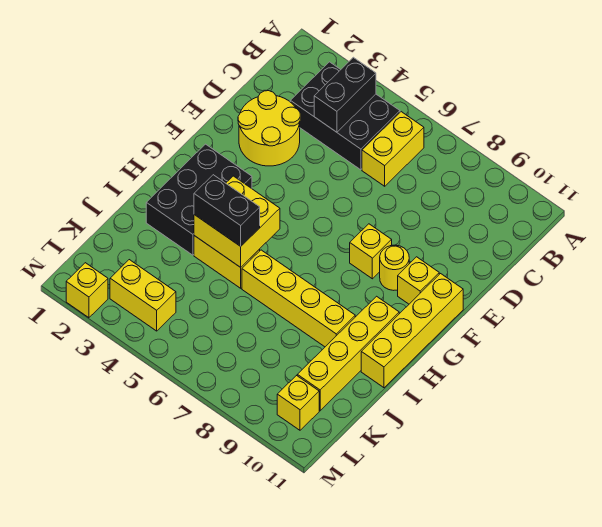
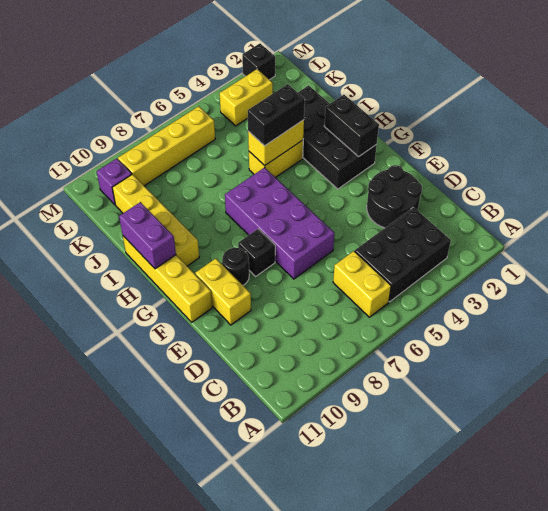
black brick B4:C4 level 2 -> black brick G2:H2 level 2
yellow round brick D2:E3 level 1 -> black round brick D2:E3 level 1
none -> purple brick E6:H7 level 1
yellow brick F8 level 1 -> black brick F8 level 1
yellow round brick F9 level 1 -> black round brick F9 level 1
yellow brick F10 level 1 -> yellow brick E10:F10 level 1
black brick G2:I3 level 1 -> black brick G2:J3 level 1
yellow brick H4:I5 level 2 -> yellow brick I4:I5 level 2
none -> purple brick H11:I11 level 2
yellow brick I6:I9 level 1 -> yellow brick L6:L9 level 1
yellow brick L10 level 1 -> purple brick L10 level 1
yellow brick M2 level 1 -> black brick M2 level 1

